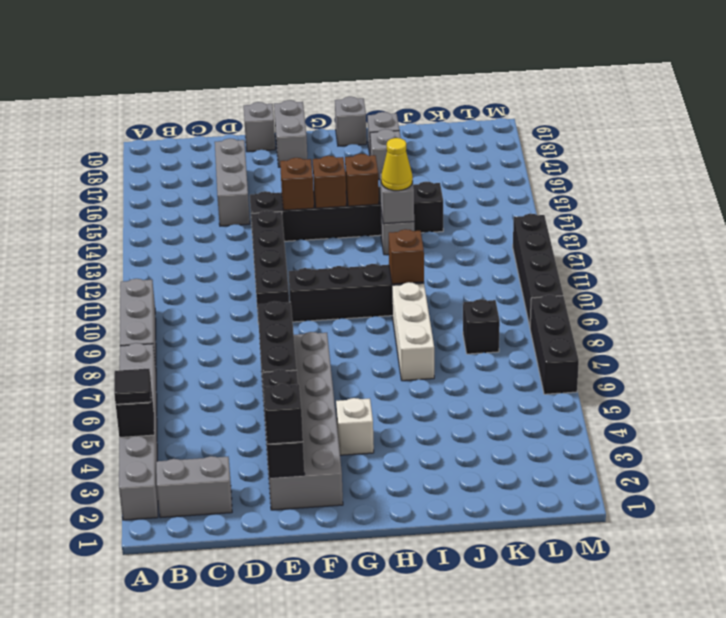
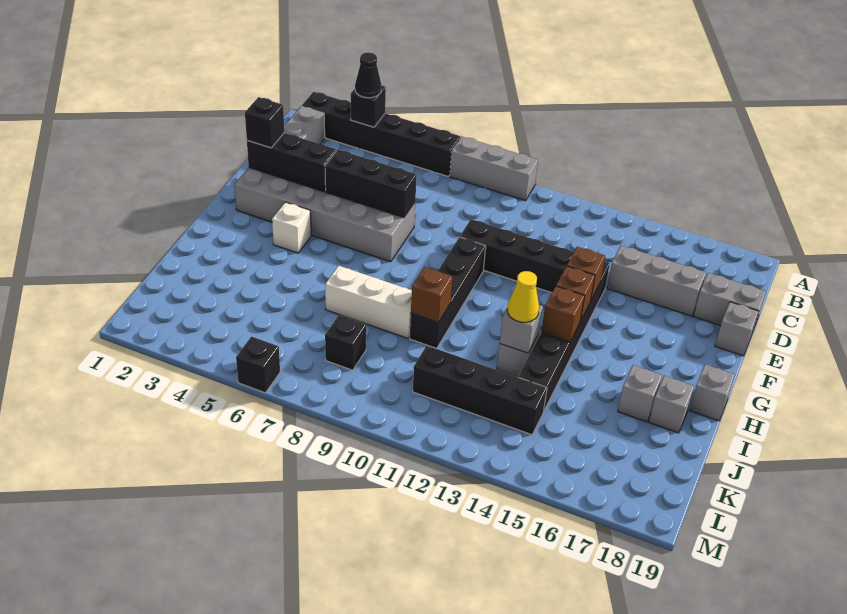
grey brick A2:A7 level 1 -> black brick A2:A7 level 1
black tile A4 level 3 -> black cone A4 level 3
grey brick F18:F19 level 1 -> grey brick D18:D19 level 1
black brick M6:M8 level 1 -> black brick M6 level 1
black brick M9:M12 level 1 -> black brick K11:K14 level 1

